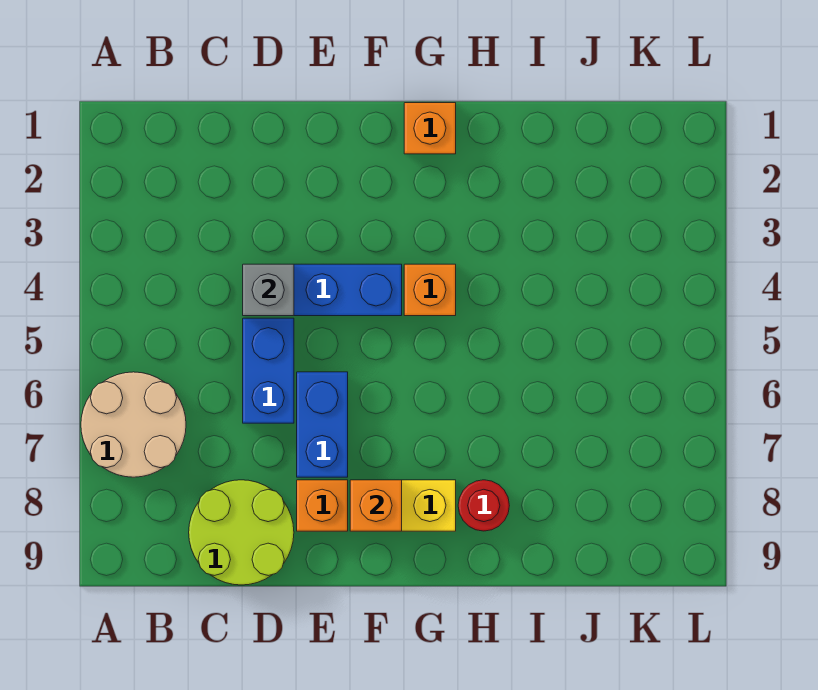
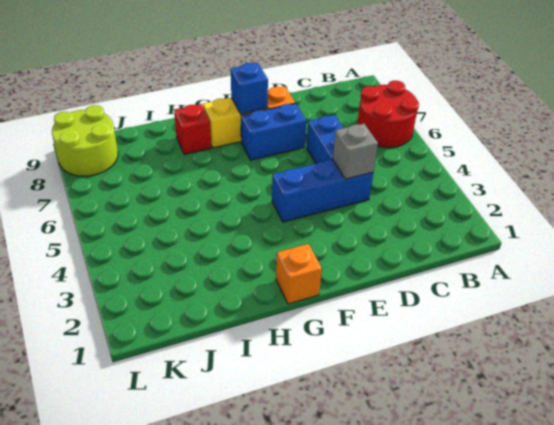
tan round brick A6:B7 level 1 -> red round brick A6:B7 level 1
lime round brick C8:D9 level 1 -> lime round brick K8:L9 level 1
blue brick E6:E7 level 1 -> blue brick E7:F7 level 1
orange brick F8 level 2 -> blue brick F8 level 2
orange brick G4 level 1 -> none
red round brick H8 level 1 -> red brick H8 level 1

